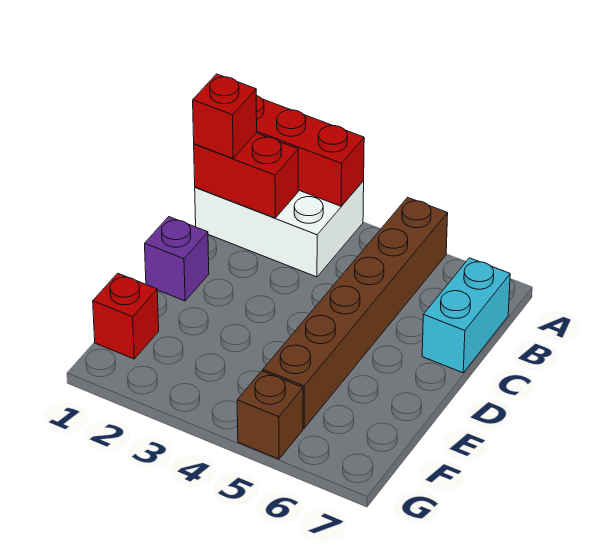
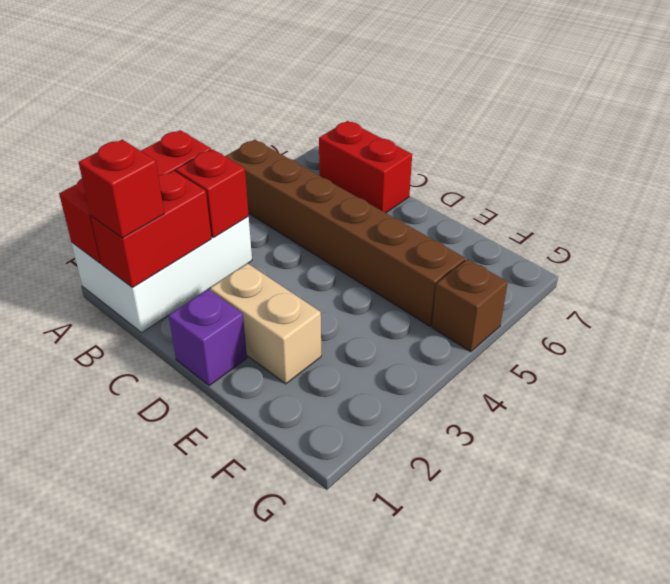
cyan brick B7:C7 level 1 -> red brick B7:C7 level 1
none -> tan brick D2:E2 level 1
red brick F1 level 1 -> red brick B3 level 2

